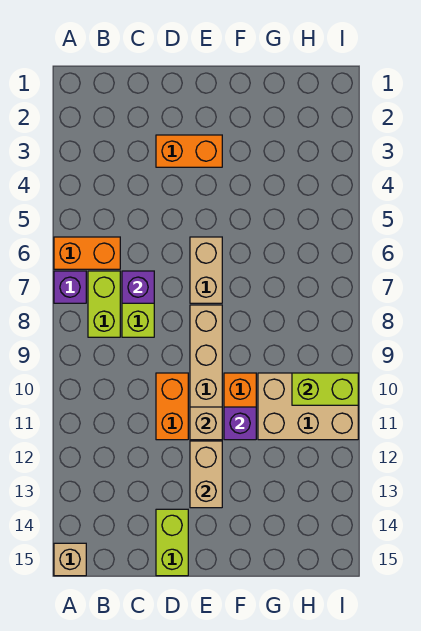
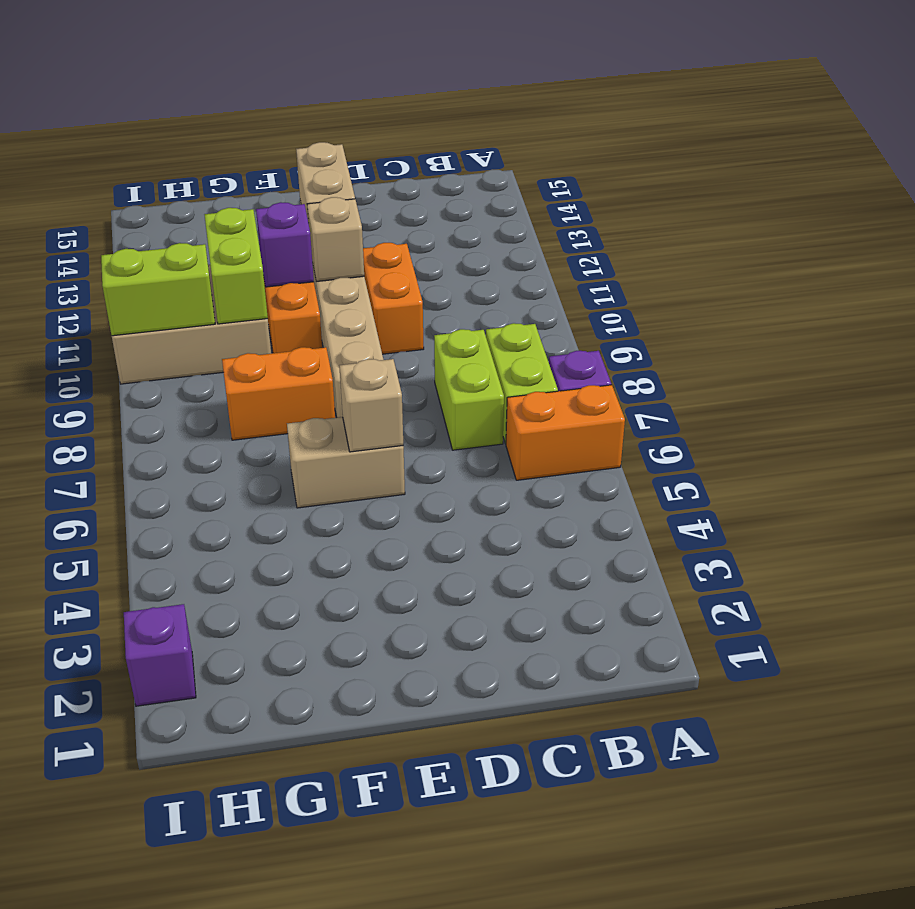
tan brick A15 level 1 -> tan brick E6 level 2
purple brick C7 level 2 -> purple brick I2 level 1
orange brick D3:E3 level 1 -> orange brick F8:G8 level 1
lime brick D14:D15 level 1 -> lime brick G10:G11 level 2
tan brick E6:E7 level 1 -> tan brick E6:F6 level 1

